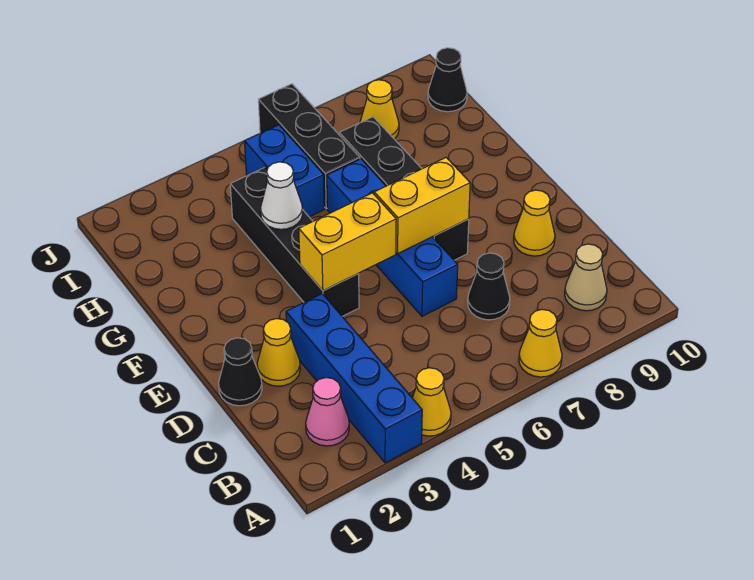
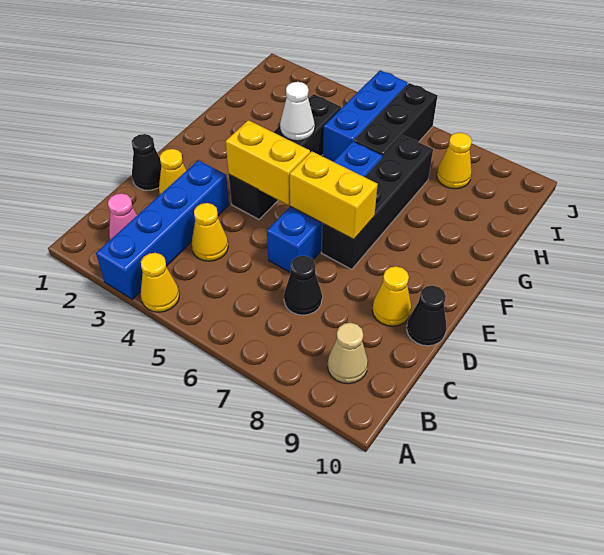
yellow cone A7 level 1 -> yellow cone C4 level 1
blue brick H5:I5 level 1 -> blue brick H5:J5 level 1
black cone I10 level 1 -> black cone D10 level 1

